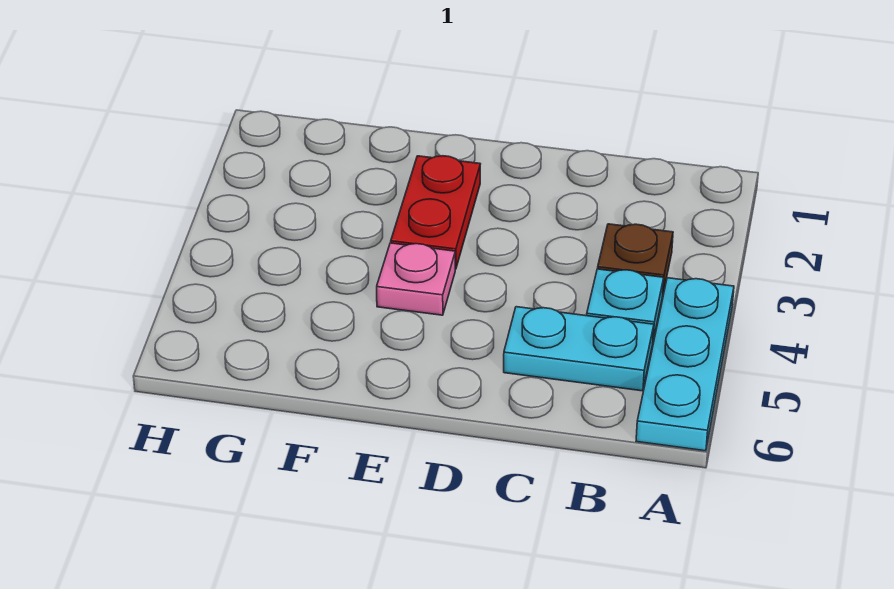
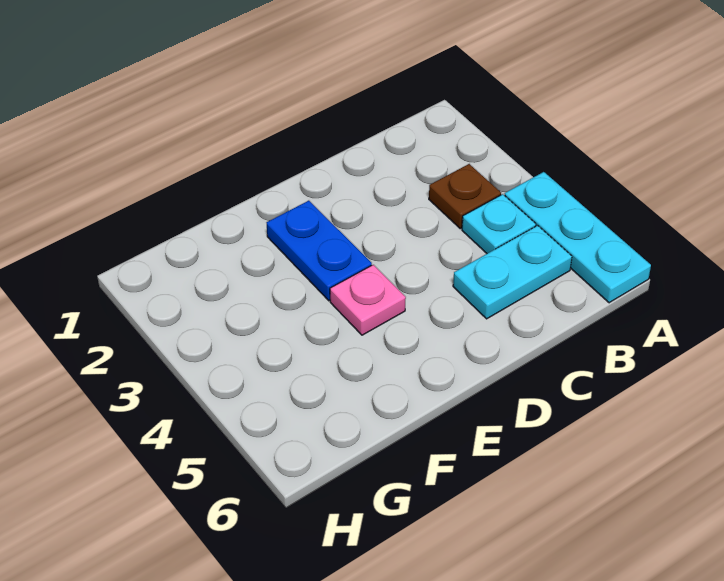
red plate E2:E3 level 1 -> blue plate E2:E3 level 1

